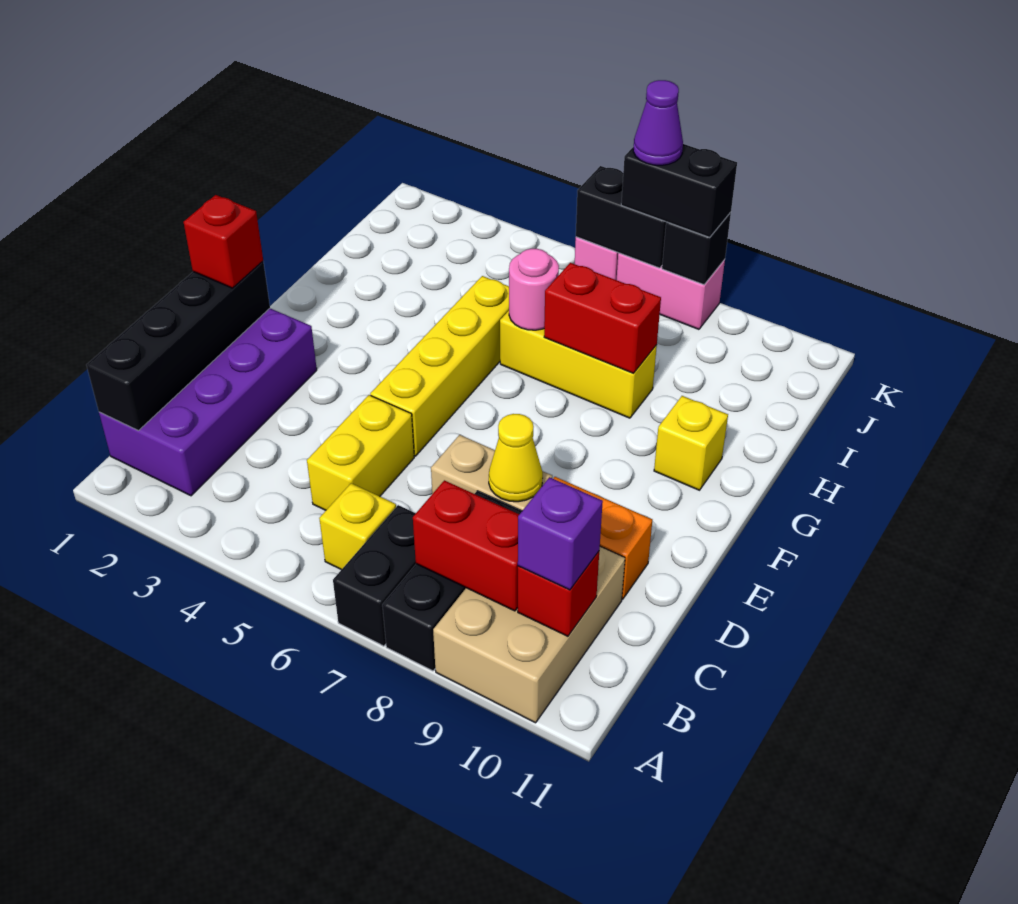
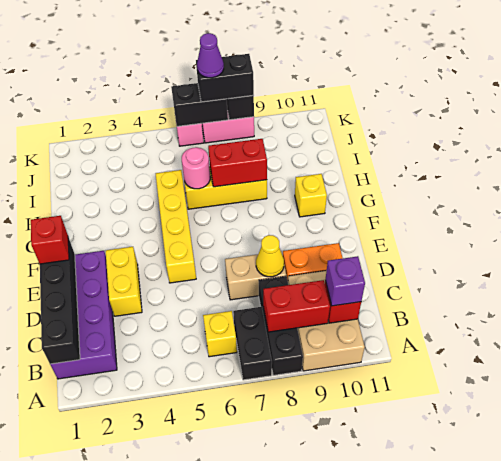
yellow brick C5:D5 level 1 -> yellow brick D3:E3 level 1

